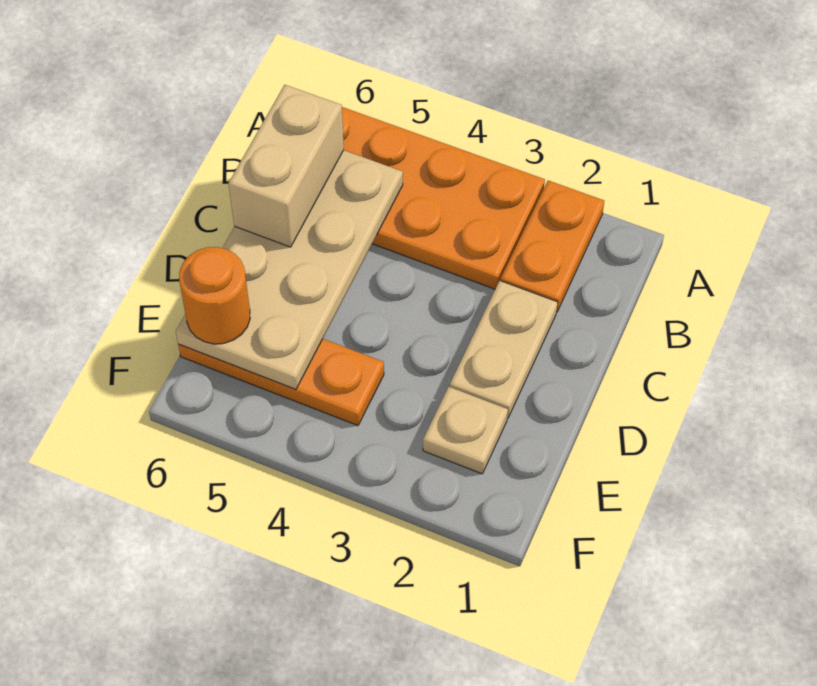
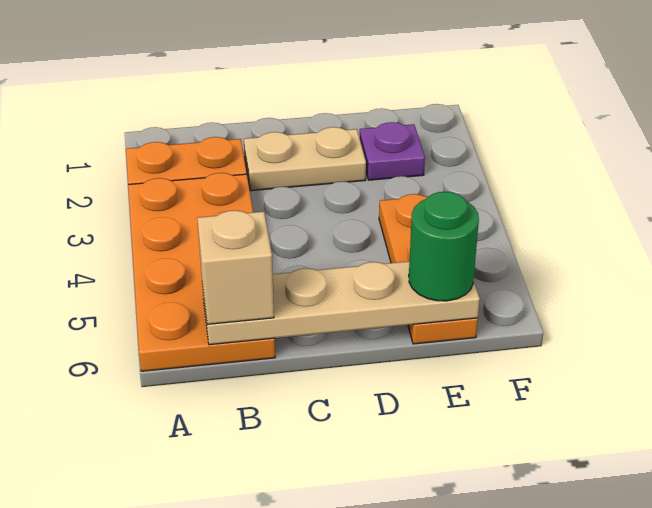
tan plate B5:E6 level 2 -> tan plate B6:E6 level 2
tan brick B6:C6 level 3 -> tan brick B6 level 3
tan plate E2 level 1 -> purple plate E2 level 1
orange round brick E6 level 3 -> green round brick E6 level 3

